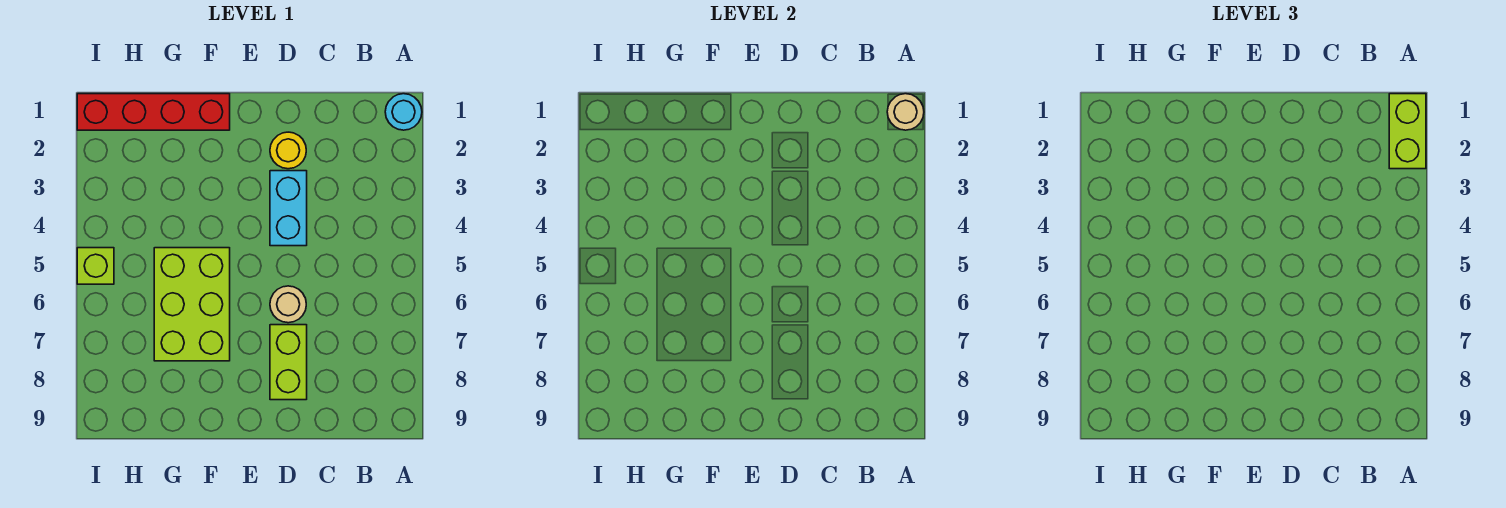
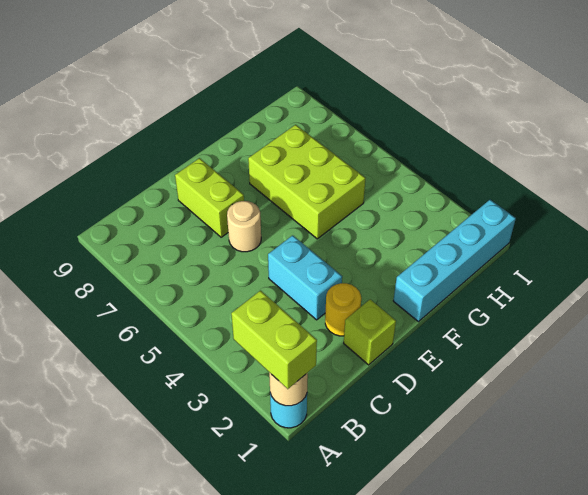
red brick F1:I1 level 1 -> cyan brick F1:I1 level 1
lime brick I5 level 1 -> lime brick D1 level 1

